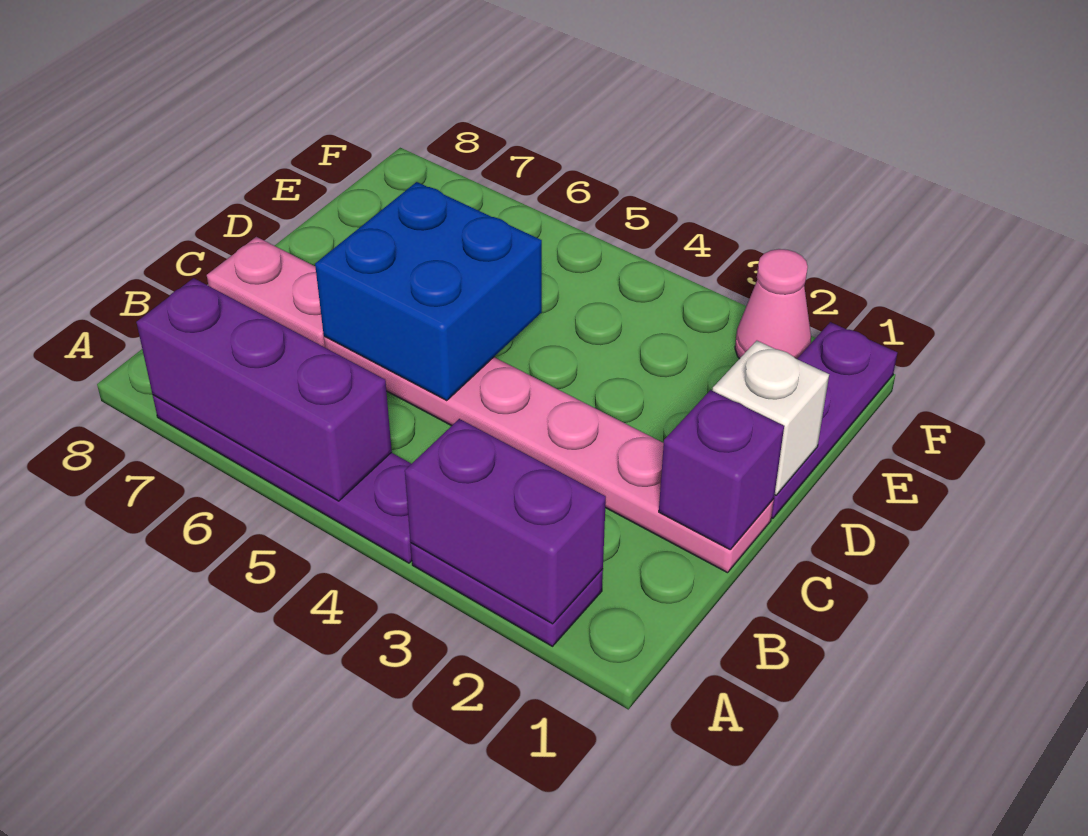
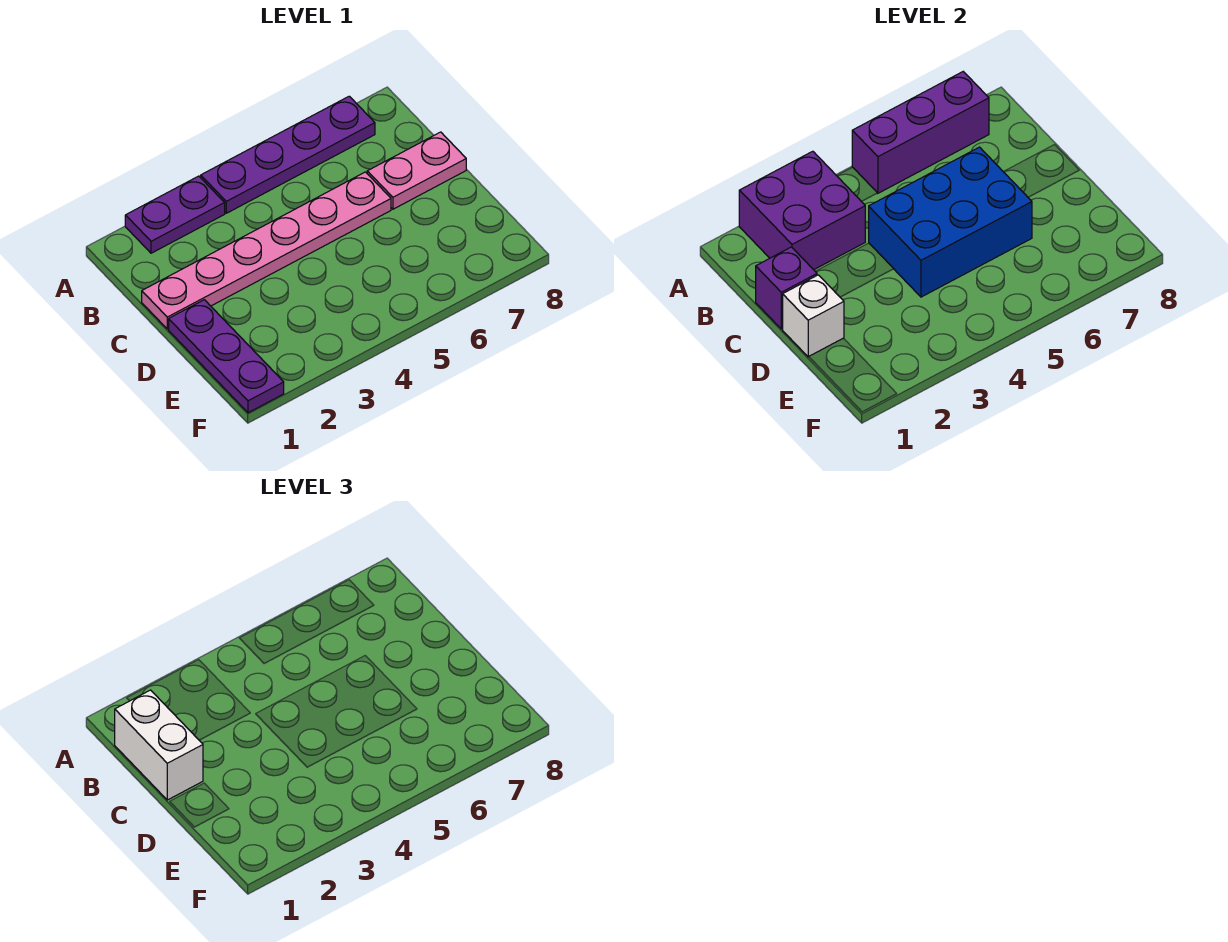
purple brick A2:A3 level 2 -> purple brick A2:B3 level 2
none -> white brick B1:C1 level 3
blue brick C5:D6 level 2 -> blue brick C4:D6 level 2
pink cone F2 level 1 -> none

